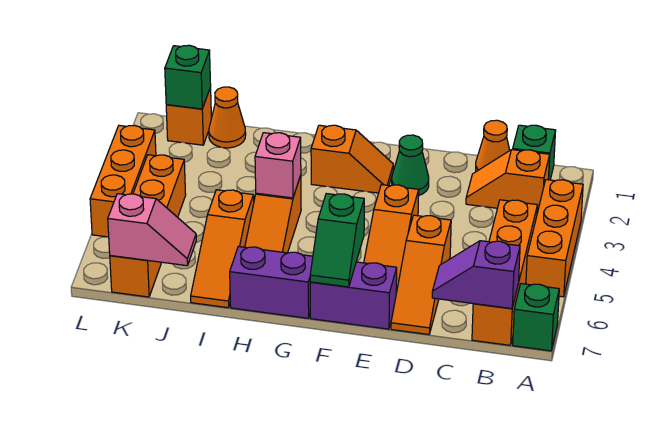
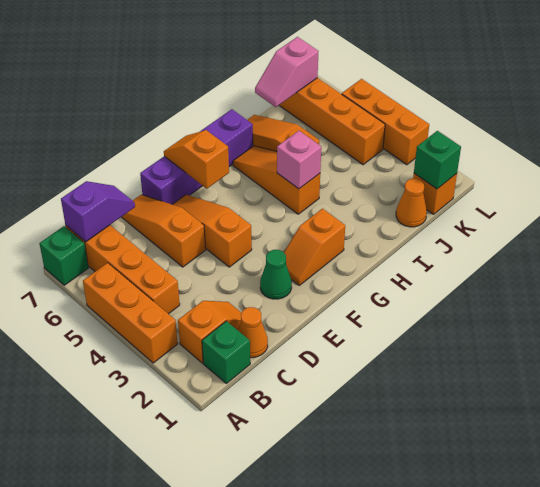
green slope F6:F7 level 2 top 6 -> orange slope F6:F7 level 2 top 6

